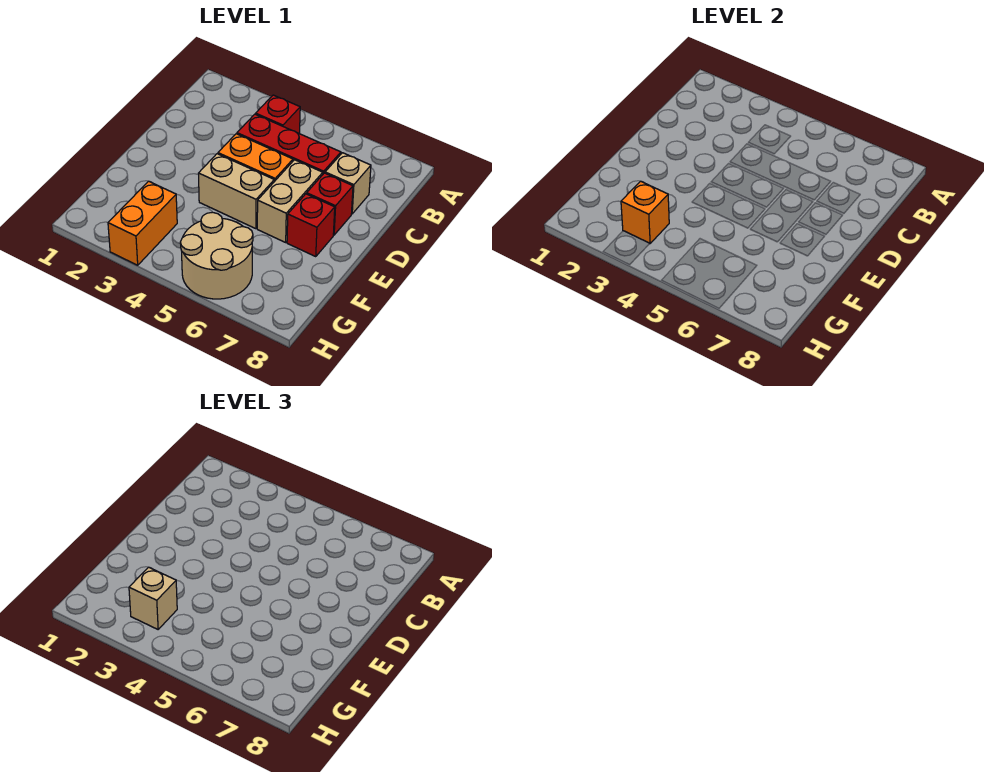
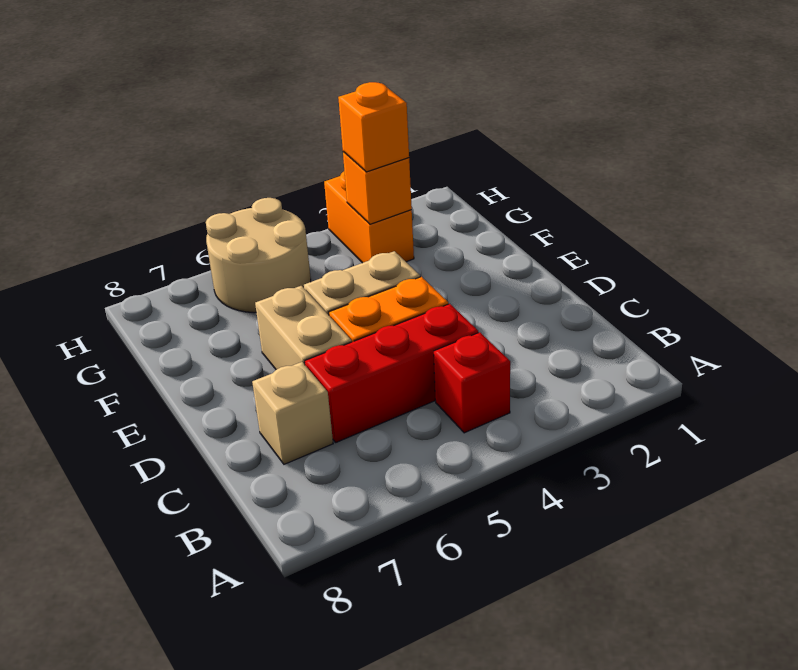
red brick D7 level 1 -> none
red brick E7 level 1 -> none
tan brick G3 level 3 -> orange brick G3 level 3

